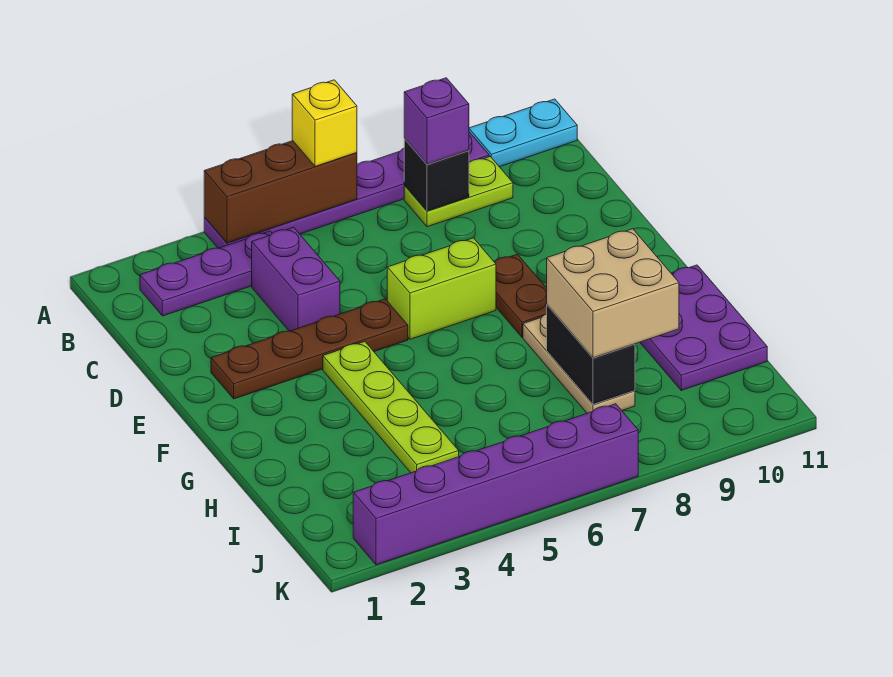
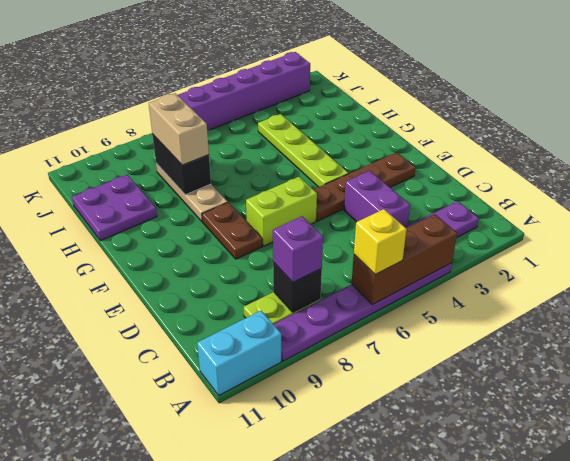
cyan plate A10:A11 level 1 -> cyan brick A10:A11 level 1
purple plate G10:I11 level 1 -> purple plate H10:I11 level 1
tan brick H8:I9 level 3 -> tan brick H8:I8 level 3

